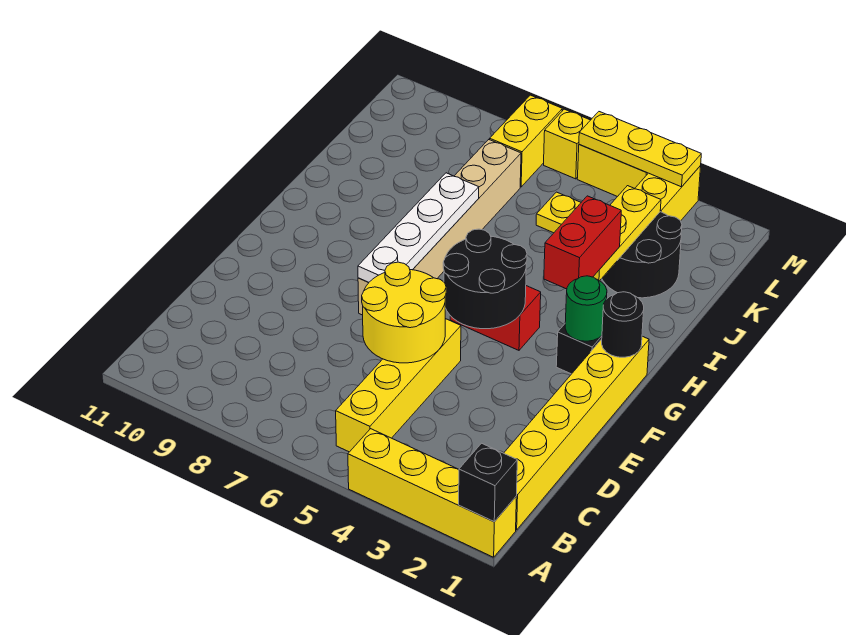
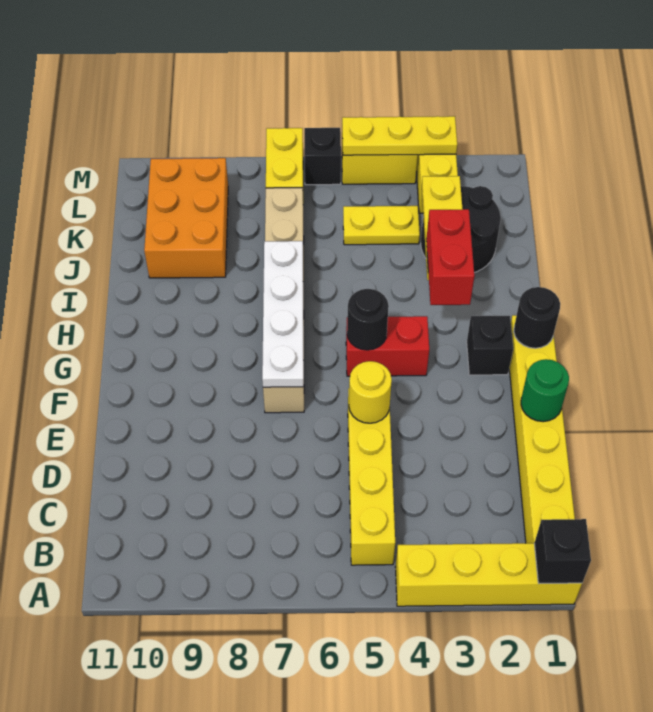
yellow round brick D5:E6 level 2 -> yellow round brick E5 level 2
black round brick F4:G5 level 2 -> black round brick G5 level 2
green round brick G2 level 2 -> green round brick E1 level 2
none -> orange brick J9:L10 level 1
yellow brick M6 level 1 -> black brick M6 level 1

